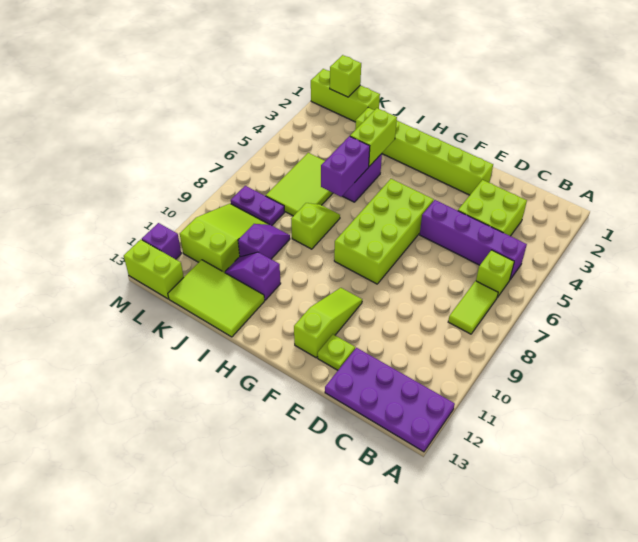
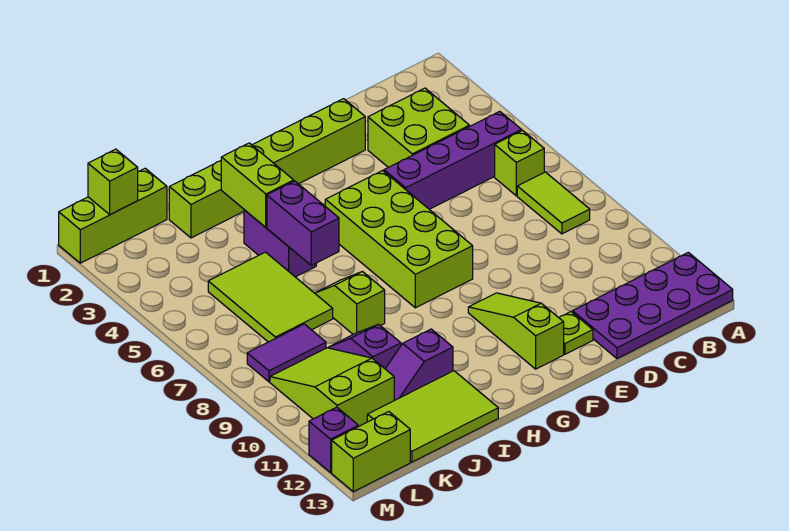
purple plate K8:L8 level 1 -> purple tile K8:L8 level 1

